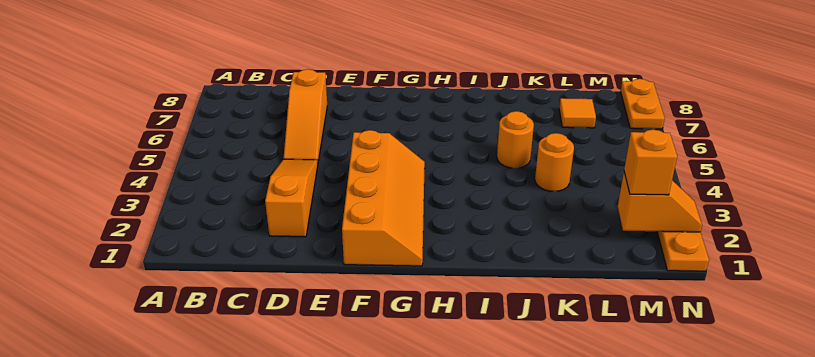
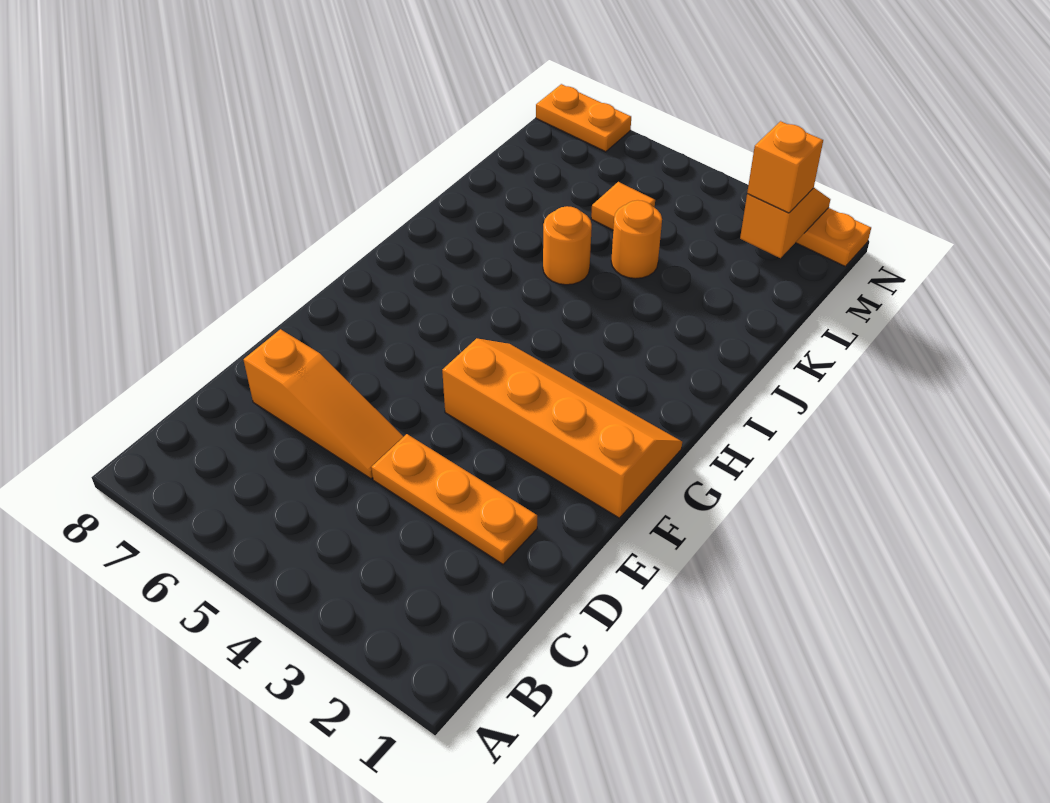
orange slope D2:D4 level 1 top 2 -> orange plate D2:D4 level 1
orange tile L7 level 1 -> orange tile L5 level 1

